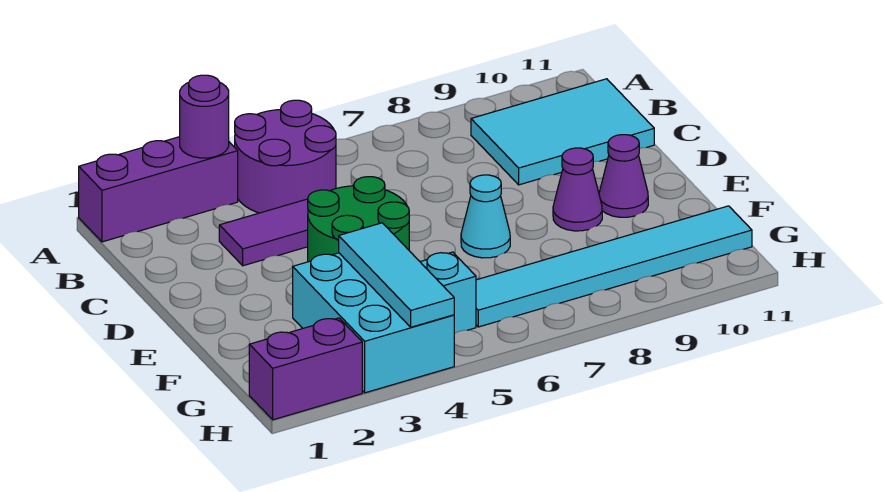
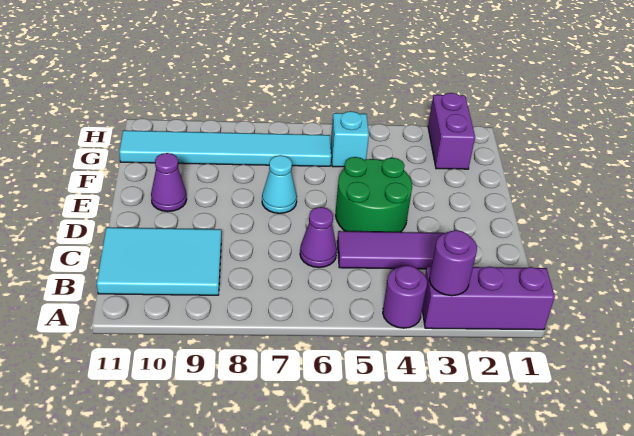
purple round brick A4:B5 level 1 -> purple round brick A4 level 1
purple cone E9 level 1 -> purple cone C6 level 1
cyan brick F3:H4 level 1 -> none
cyan tile F4:H4 level 2 -> none
purple brick H1:H2 level 1 -> purple brick G2:H2 level 1

